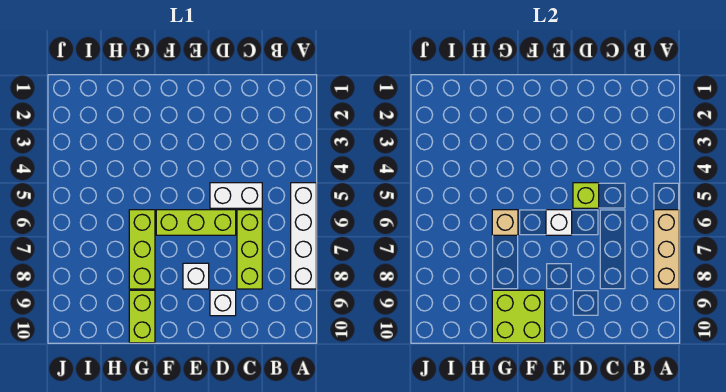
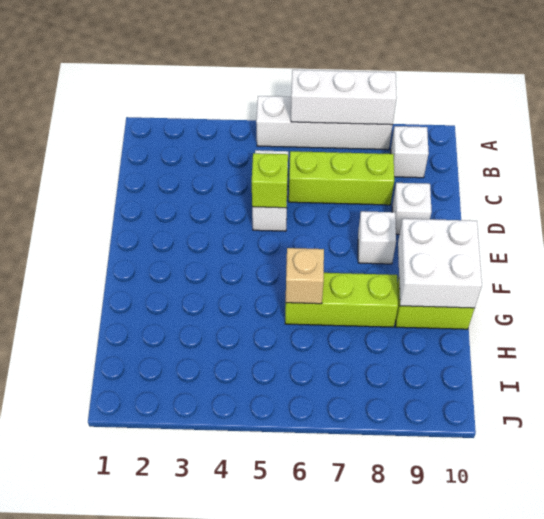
tan brick A6:A8 level 2 -> white brick A6:A8 level 2
lime brick D6:F6 level 1 -> none
white brick E6 level 2 -> white brick B9 level 1
lime brick F9:G10 level 2 -> white brick F9:G10 level 2

